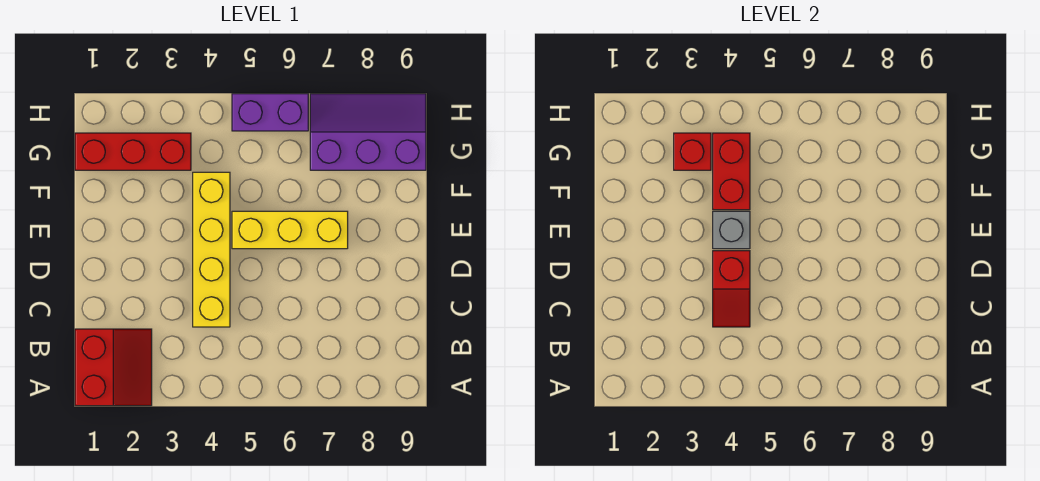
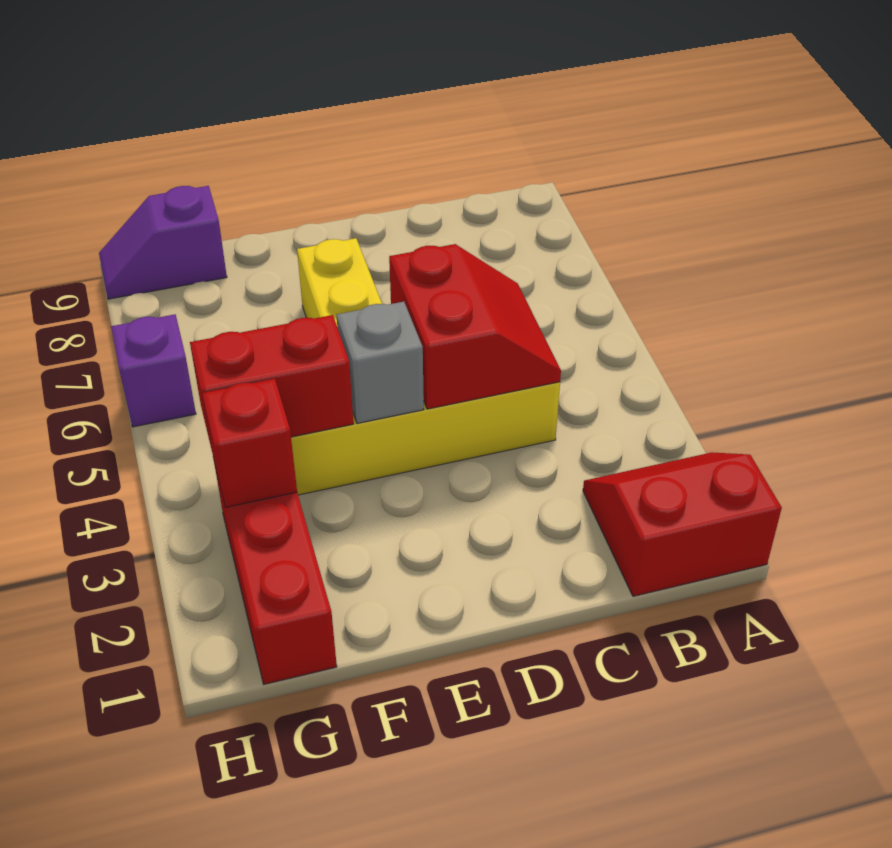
red slope C4:D4 level 2 top D -> red slope C4:D5 level 2 top D
purple slope G7:H9 level 1 top G -> purple slope G9:H9 level 1 top G
purple brick H5:H6 level 1 -> purple brick H6 level 1

